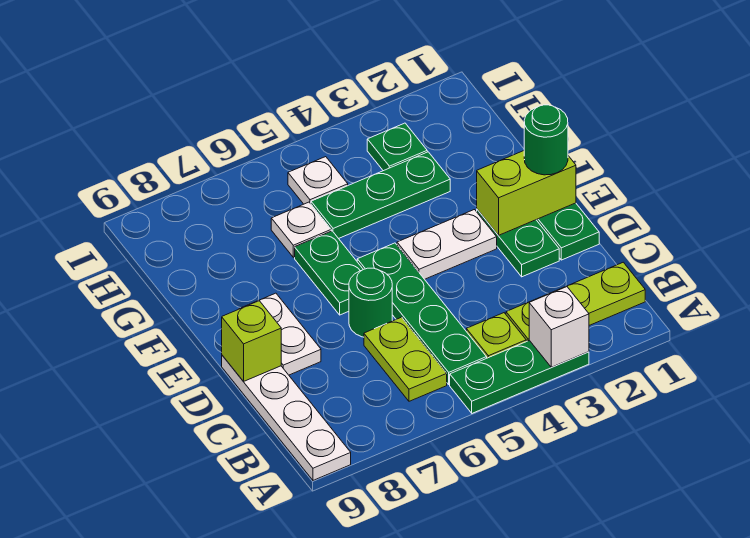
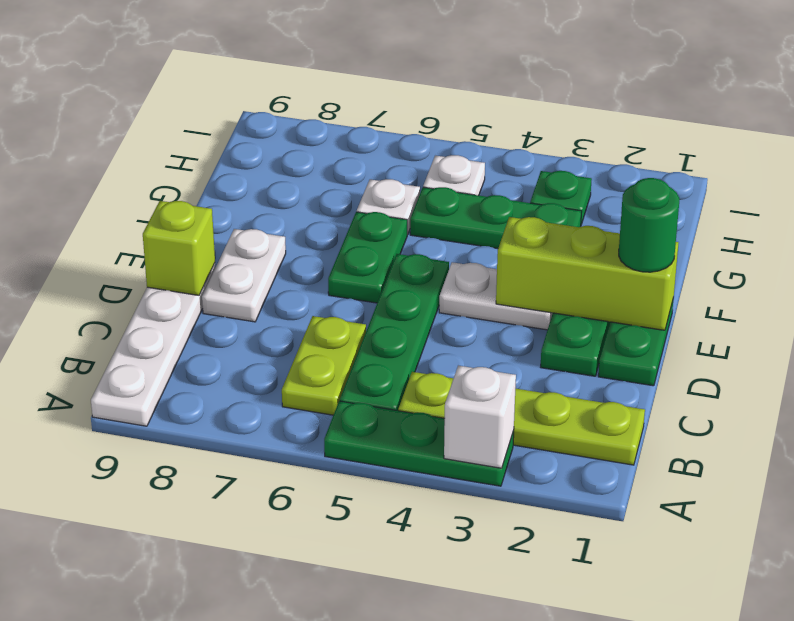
green round brick D6 level 1 -> none
lime brick E1:E2 level 2 -> lime brick E1:E3 level 2

